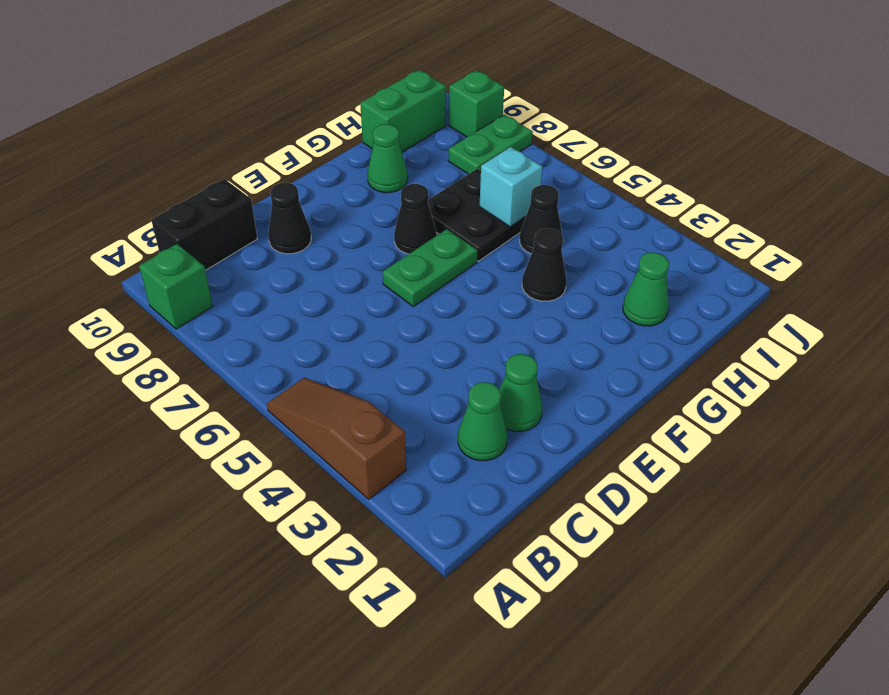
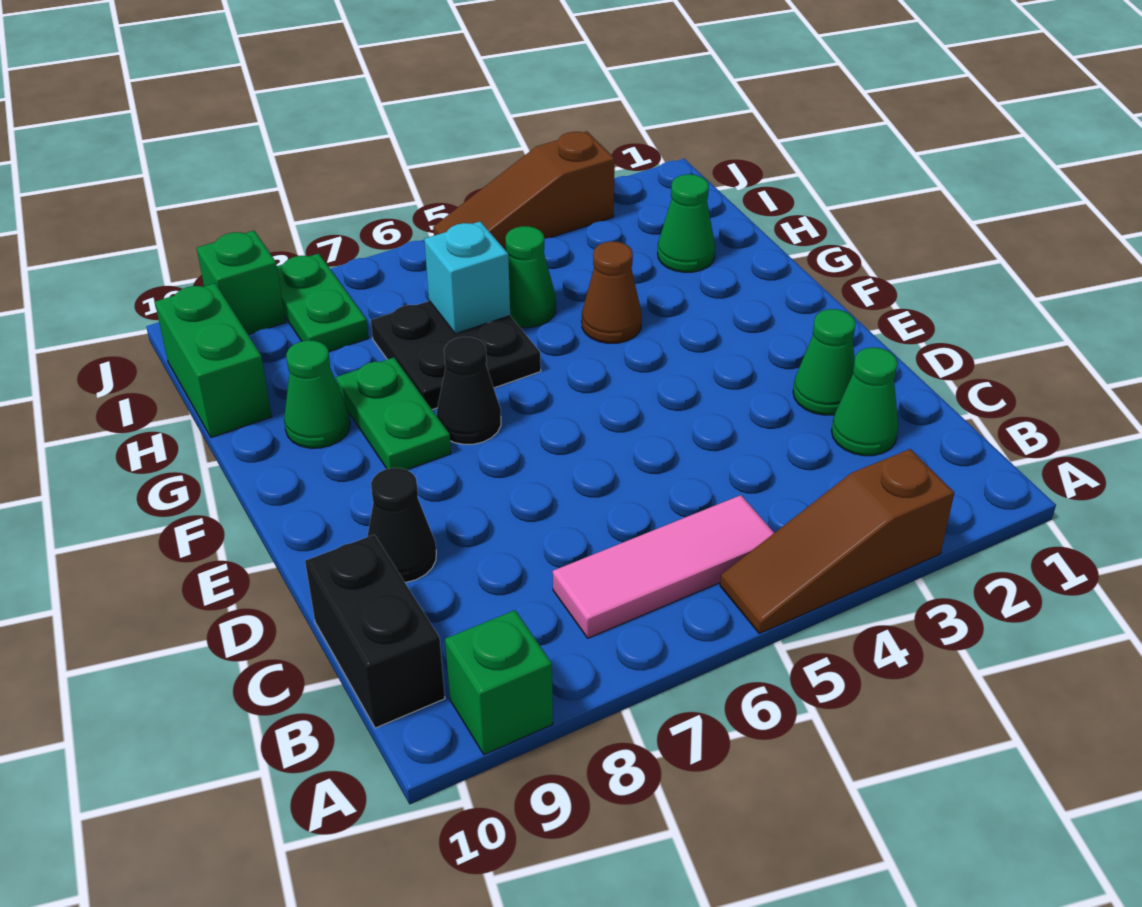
none -> pink tile B5:B7 level 1
green plate E6:F6 level 1 -> green plate F8:G8 level 1
black cone G4 level 1 -> brown cone G4 level 1
black cone H5 level 1 -> green cone H5 level 1
none -> brown slope J3:J5 level 1 top 3

